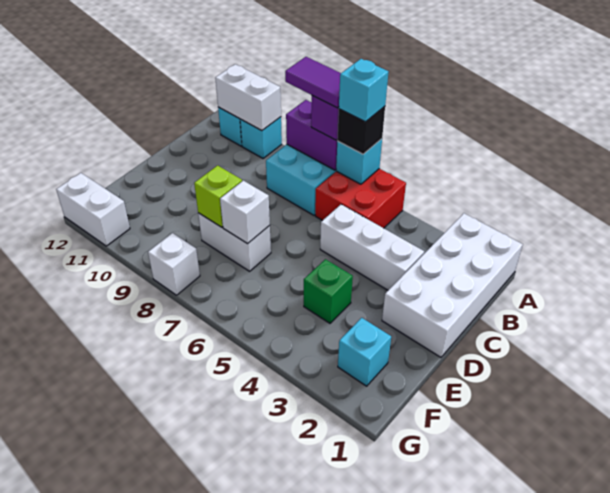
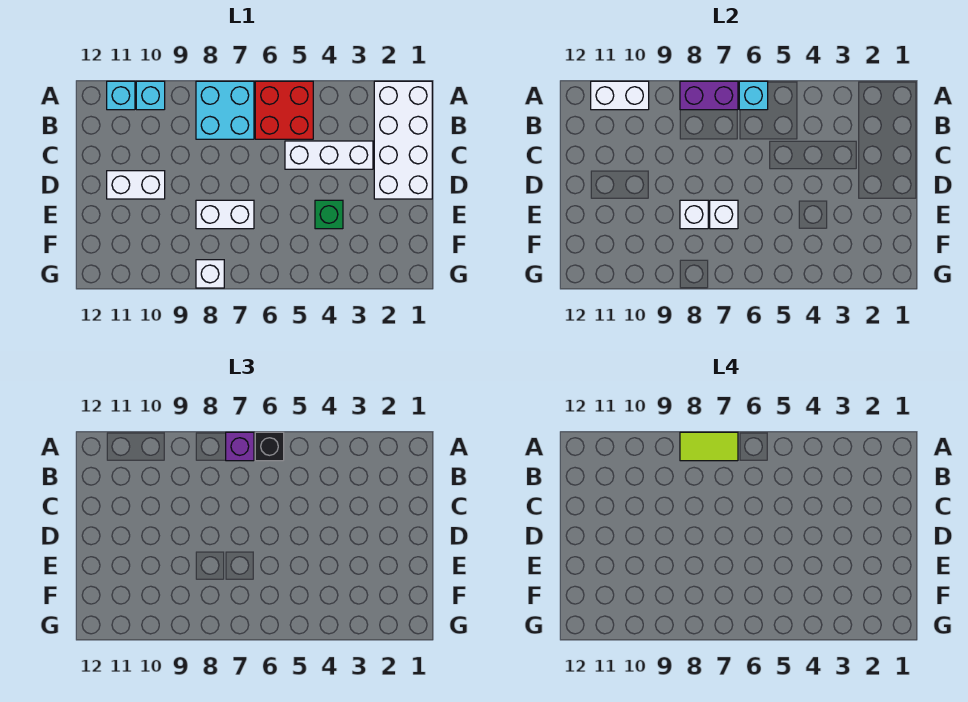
cyan brick A6 level 4 -> none
purple tile A7:A8 level 4 -> lime tile A7:A8 level 4
lime brick E8 level 2 -> white brick E8 level 2
cyan brick F2 level 1 -> none
white brick G11:G12 level 1 -> white brick D10:D11 level 1

